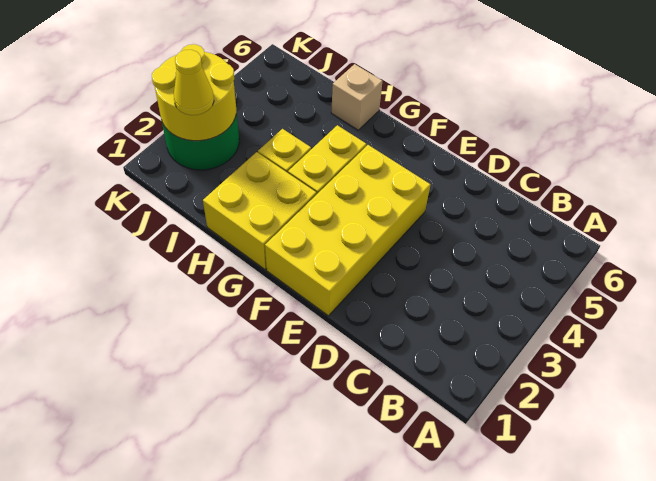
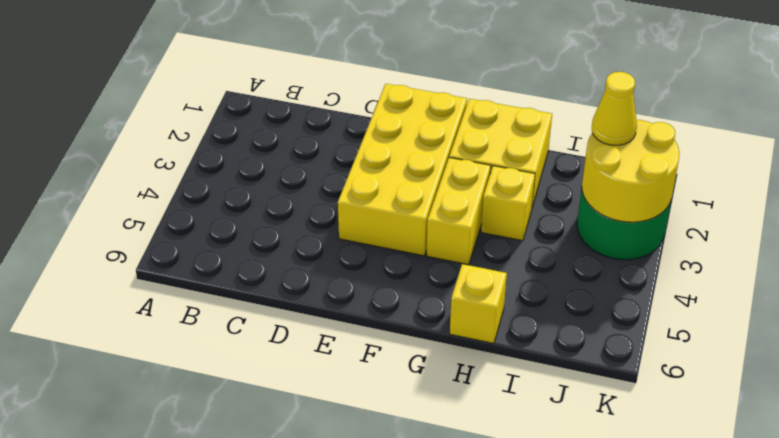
tan brick H6 level 1 -> yellow brick H6 level 1

